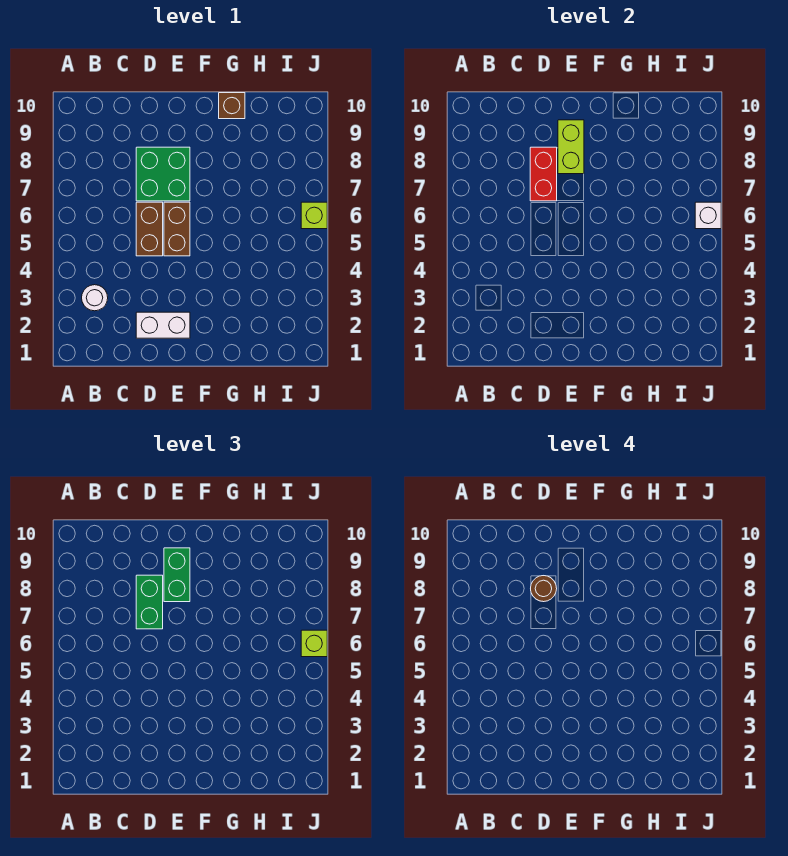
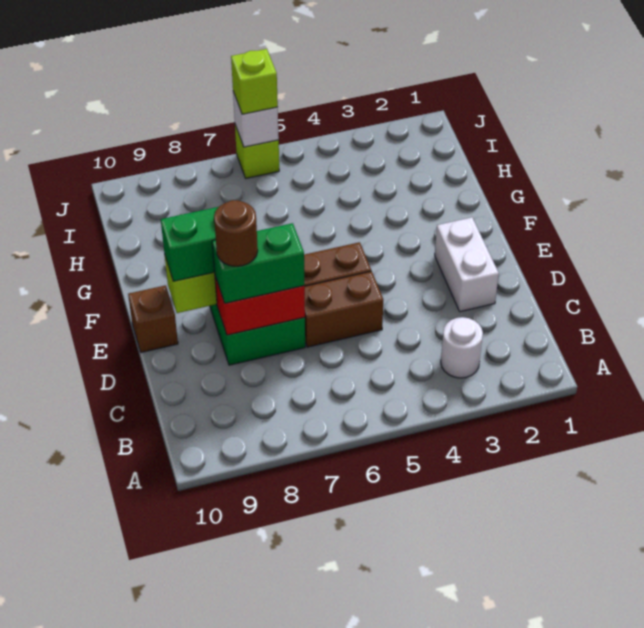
brown brick G10 level 1 -> brown brick E10 level 1

